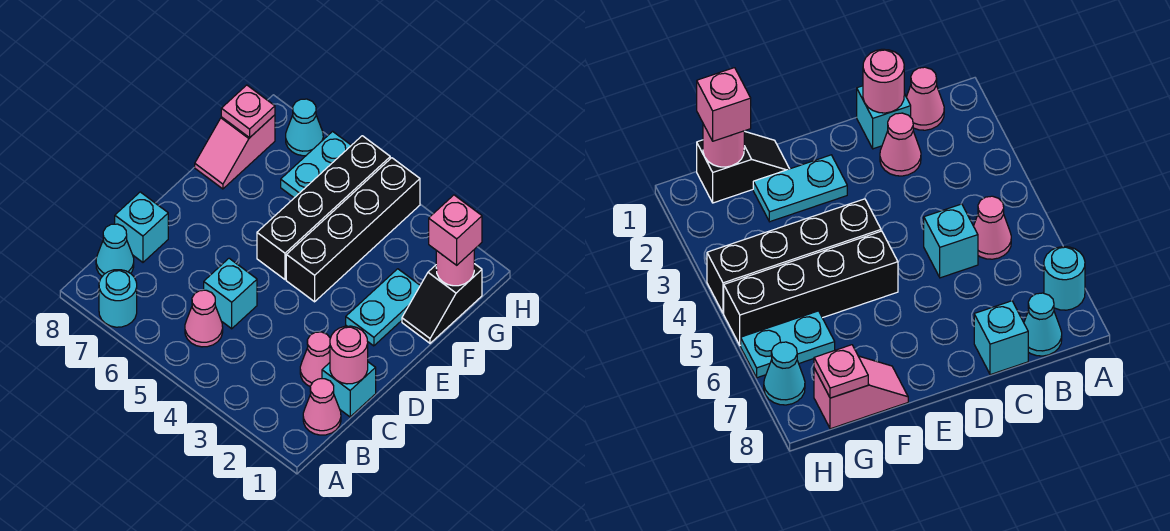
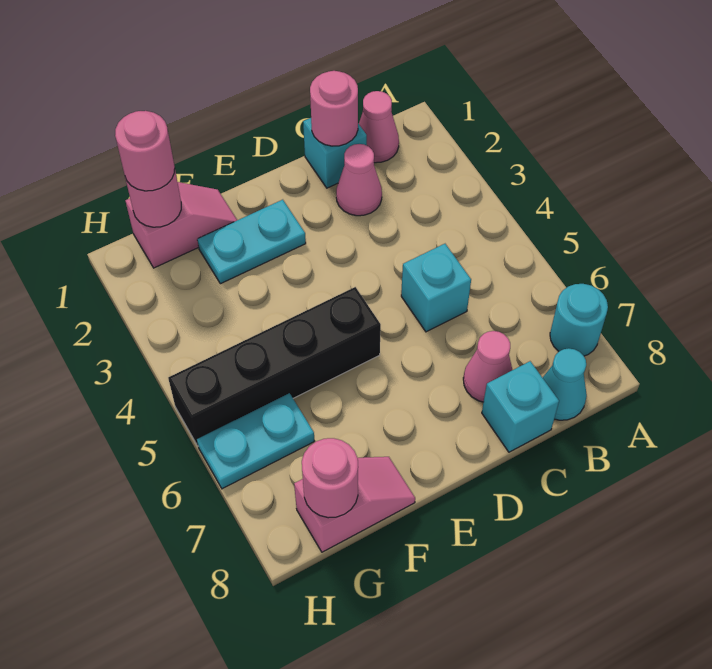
pink cone B5 level 1 -> pink cone C7 level 1
black brick E4:H4 level 1 -> none
black slope F1:G1 level 1 top G -> pink slope F1:G1 level 1 top G
pink brick G1 level 3 -> pink round brick G1 level 3
pink plate G8 level 2 -> pink round brick G8 level 2
cyan cone H7 level 1 -> none

